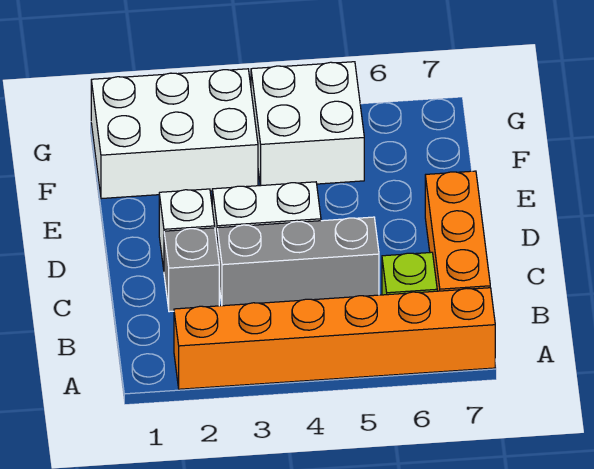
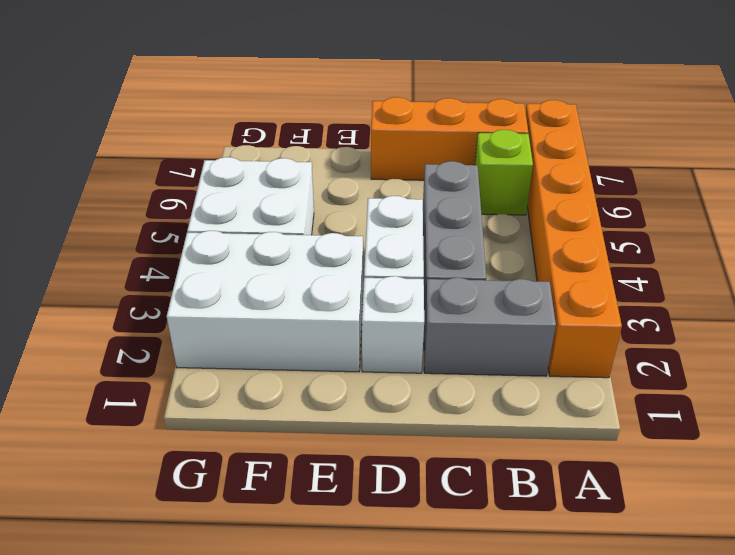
grey brick C2 level 1 -> grey brick B2:C2 level 1
white brick F1:G3 level 1 -> white brick E2:G3 level 1

